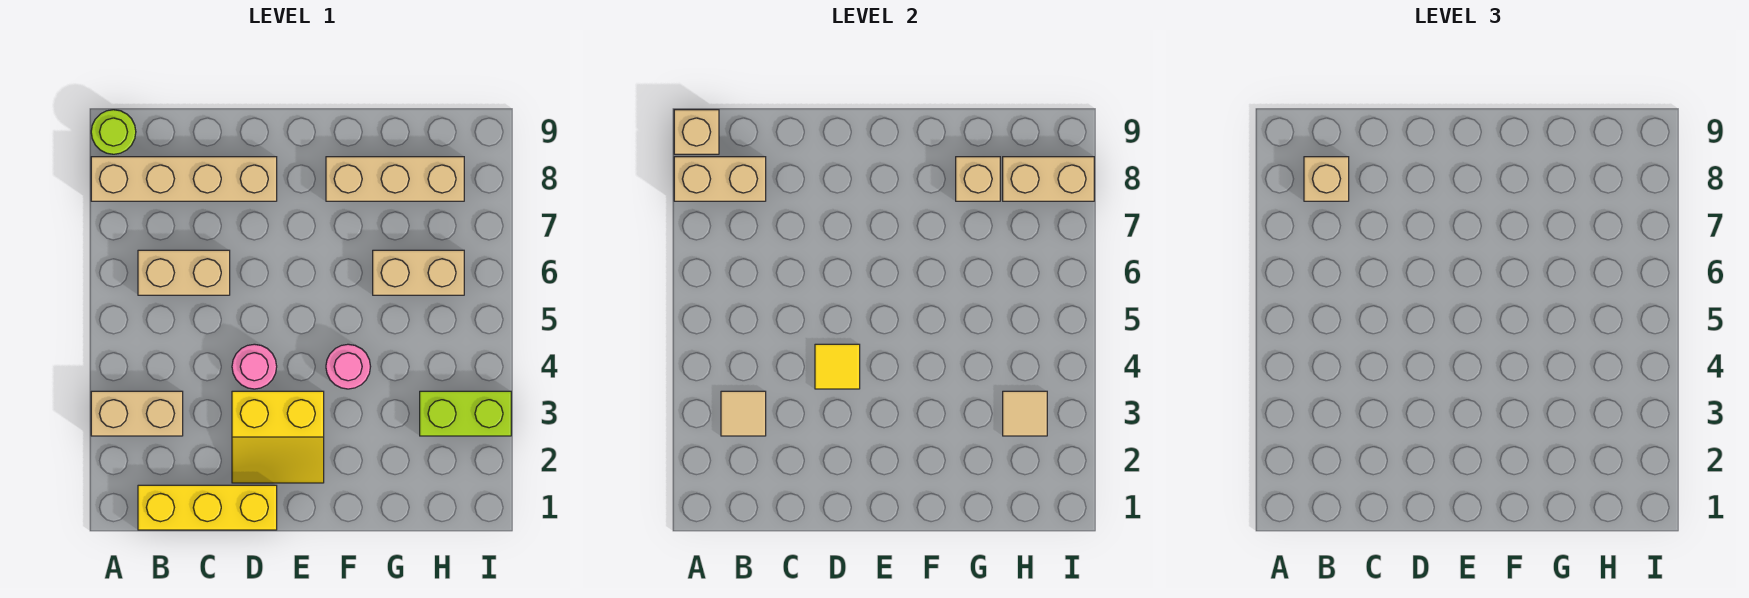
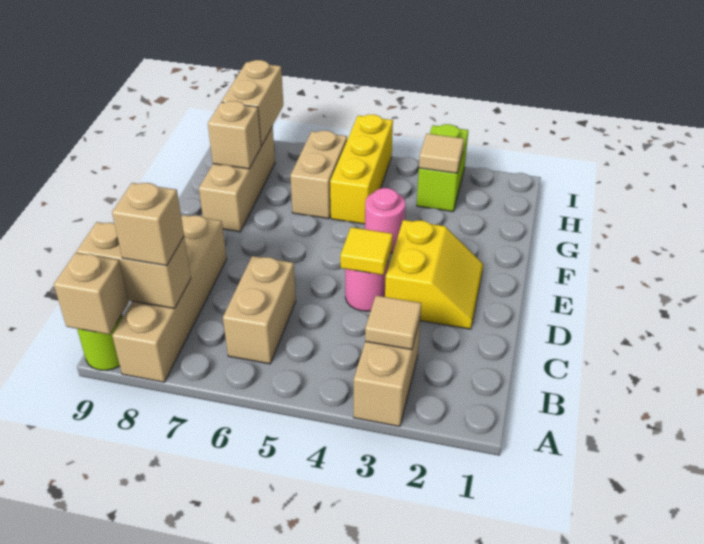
tan brick A8:B8 level 2 -> tan brick B8:B9 level 2
yellow brick B1:D1 level 1 -> yellow brick G5:I5 level 1

